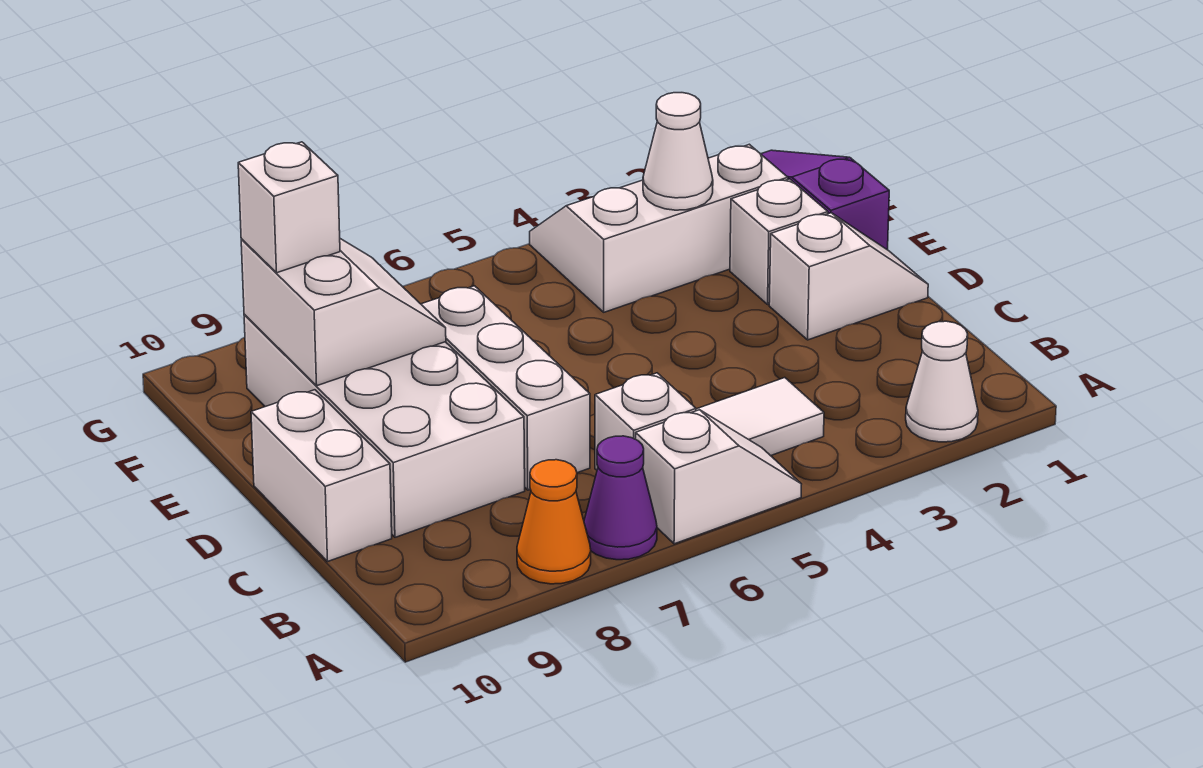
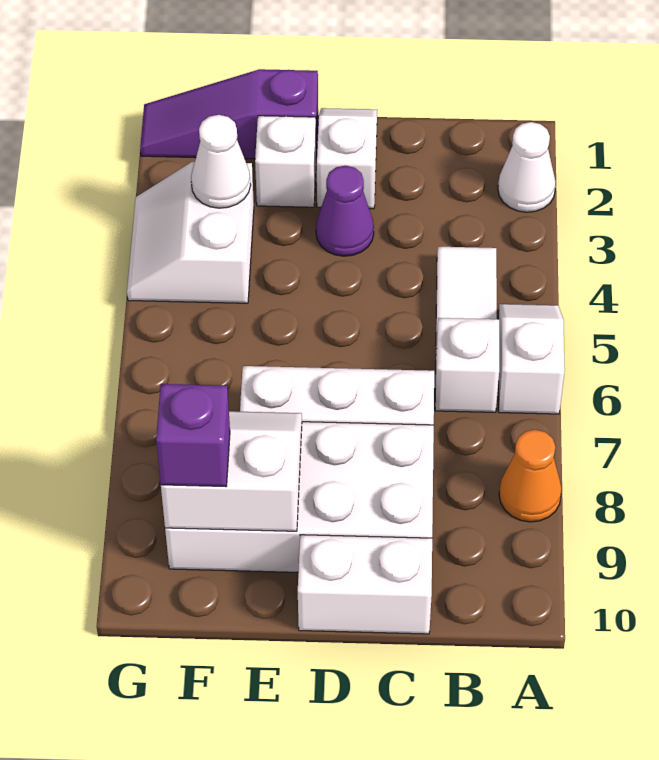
purple cone A7 level 1 -> purple cone D3 level 1
white slope F2:G4 level 1 top F -> white slope F3:G4 level 1 top F
white brick F9 level 3 -> purple brick F9 level 3

